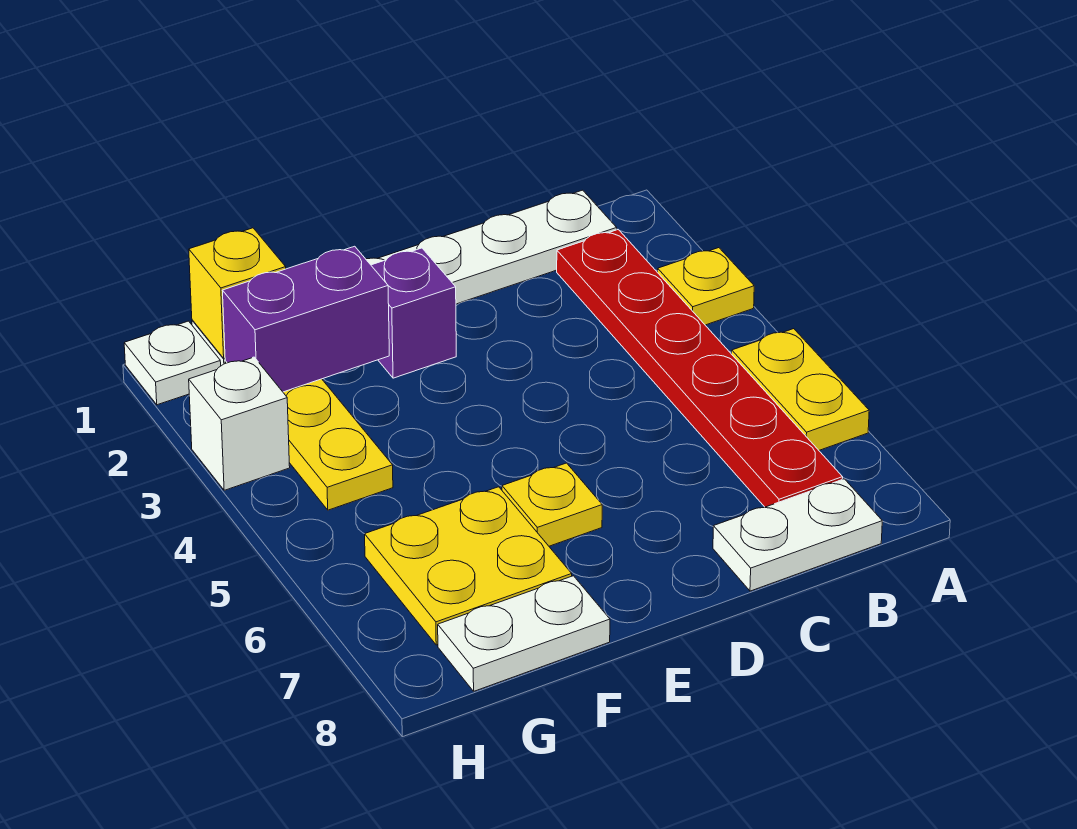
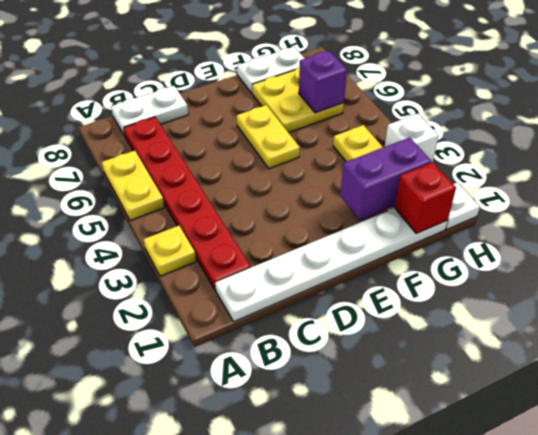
purple brick E2 level 1 -> purple brick G6 level 2
yellow plate E6 level 1 -> yellow plate E5:E6 level 1
yellow brick G1 level 2 -> red brick G1 level 2

